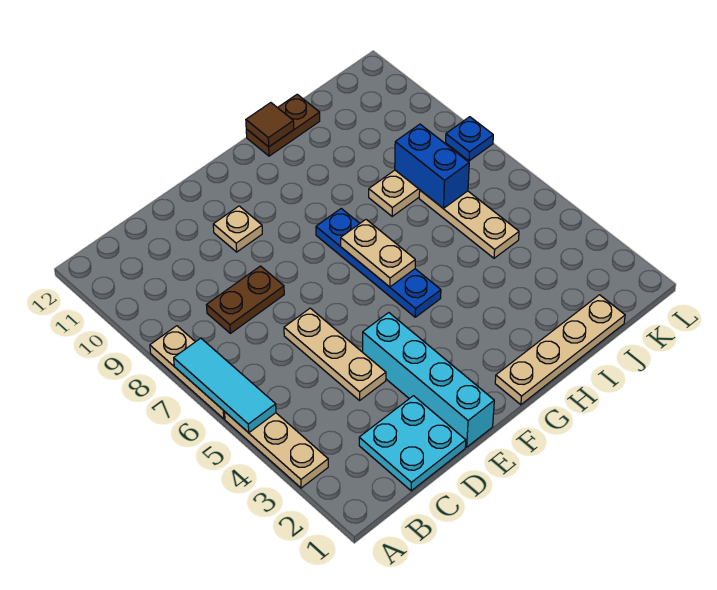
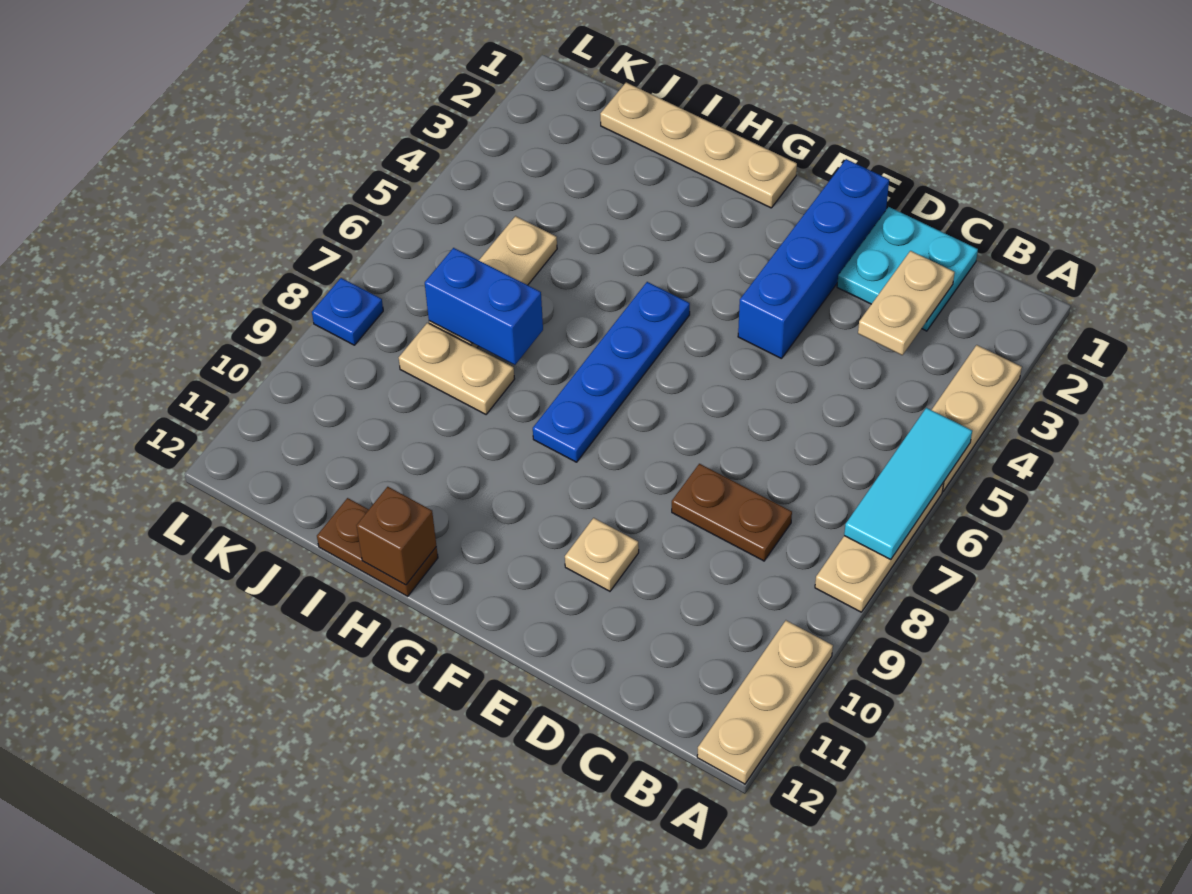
tan plate D4:D6 level 1 -> tan plate A10:A12 level 1
cyan brick E1:E4 level 1 -> blue brick E1:E4 level 1
tan plate G6:G7 level 2 -> tan plate C2:C3 level 2
brown tile H12 level 2 -> brown brick H12 level 2
blue brick J7:J8 level 2 -> blue brick I7:J7 level 2

